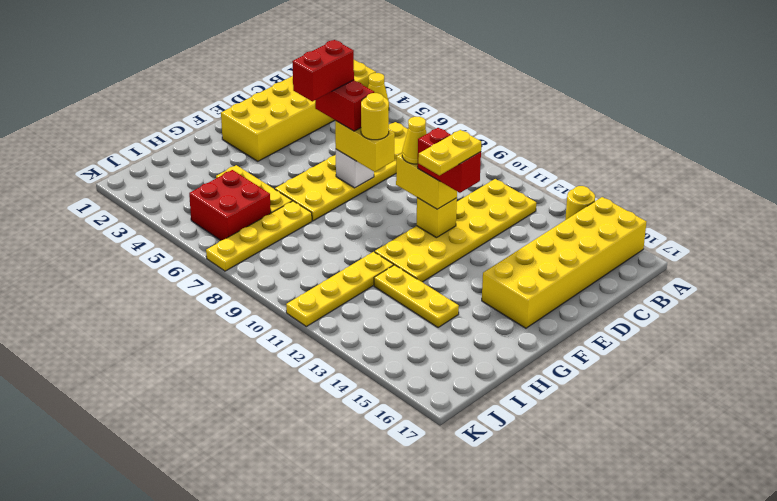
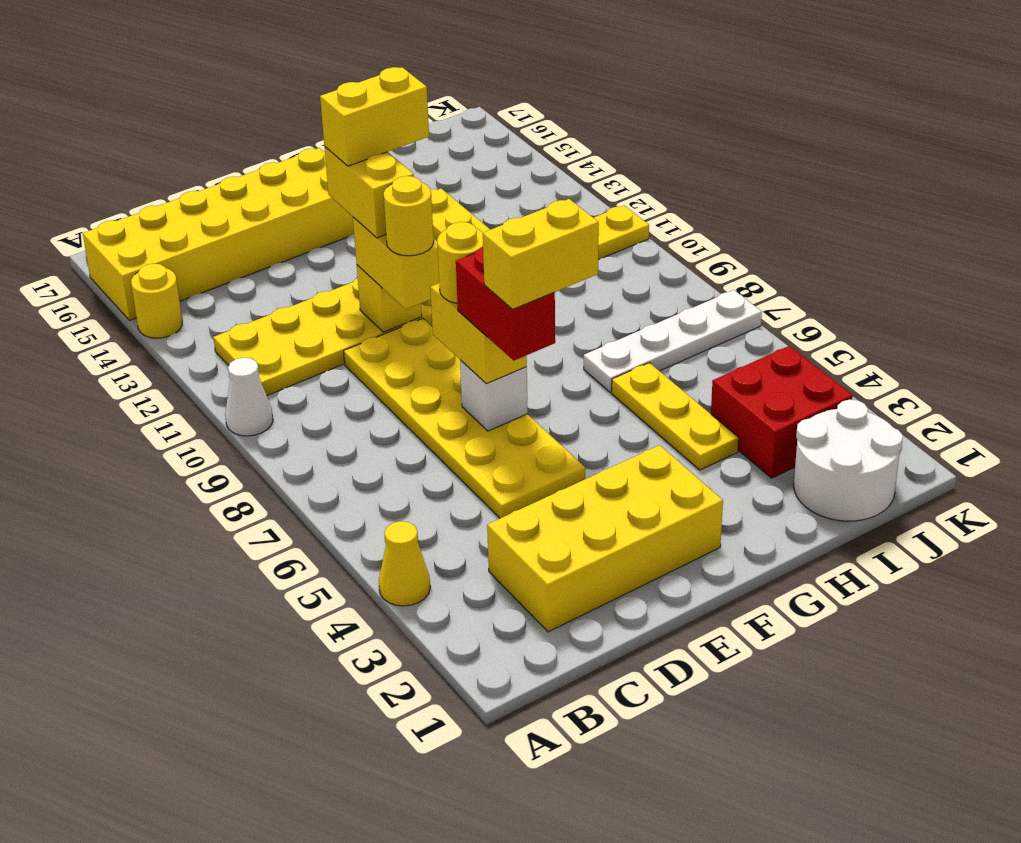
yellow brick A2:F3 level 1 -> yellow brick C2:F3 level 1
none -> white cone A10 level 1
yellow plate B6:G7 level 1 -> yellow plate D5:E10 level 1
red brick E6:F6 level 5 -> yellow brick E6:F6 level 5
yellow cone E10 level 4 -> yellow round brick E10 level 4
red brick E11:E12 level 4 -> yellow brick E11:E12 level 4
yellow plate E12:F12 level 5 -> yellow brick E12:F12 level 5
yellow plate H7:K7 level 1 -> white plate H7:K7 level 1
none -> white round brick I1:J2 level 1
red brick I5:J6 level 1 -> red brick I3:J4 level 1

